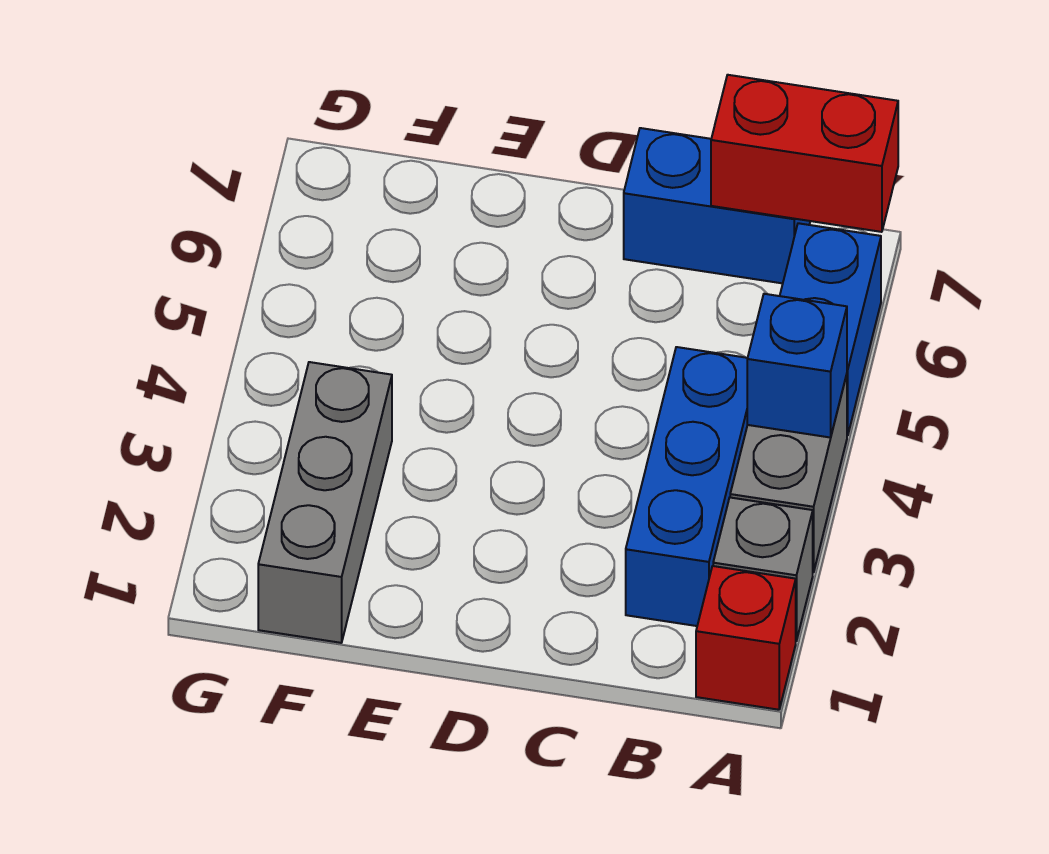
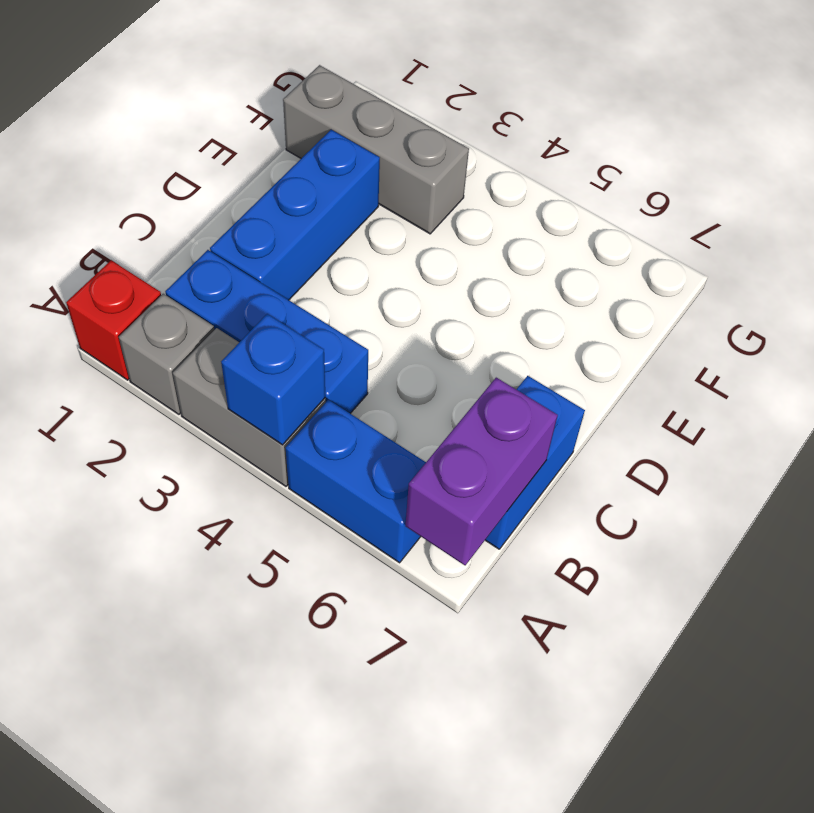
red brick A7:B7 level 2 -> purple brick A7:B7 level 2
none -> blue brick C2:E2 level 1

